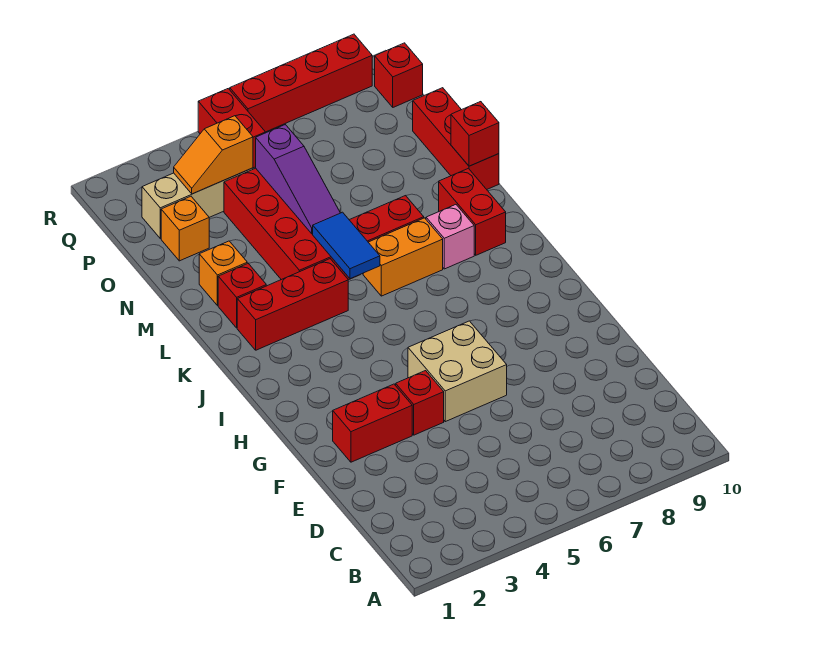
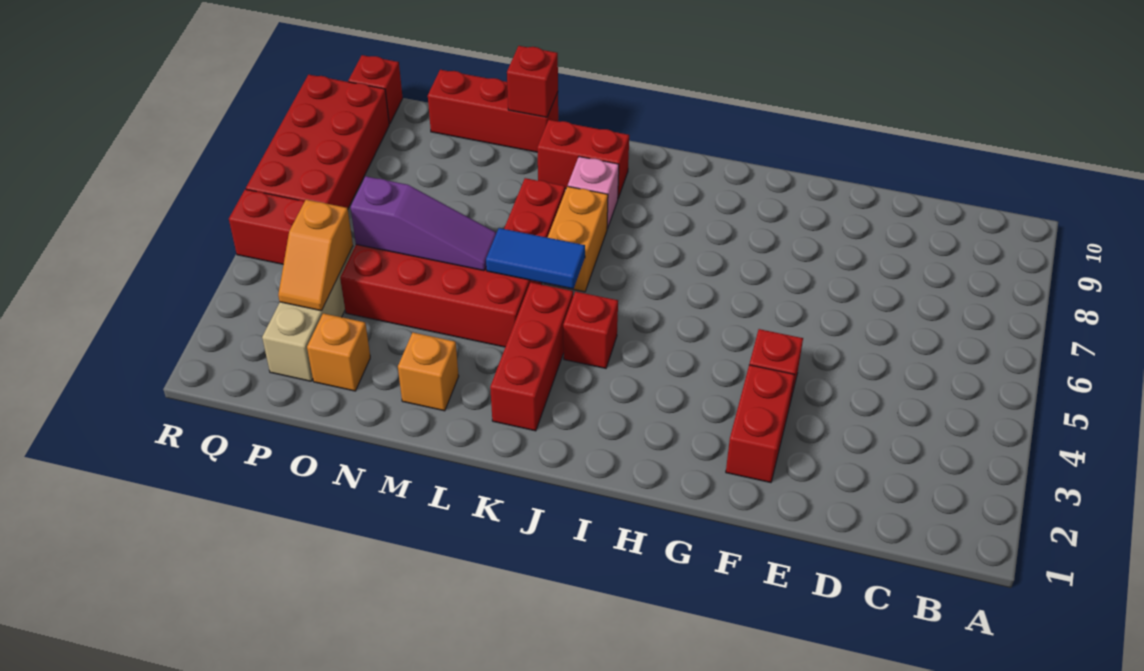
tan brick F5:G6 level 1 -> none
red brick L2 level 1 -> red brick J4 level 1
red brick R6:R9 level 1 -> red brick Q6:R9 level 1

